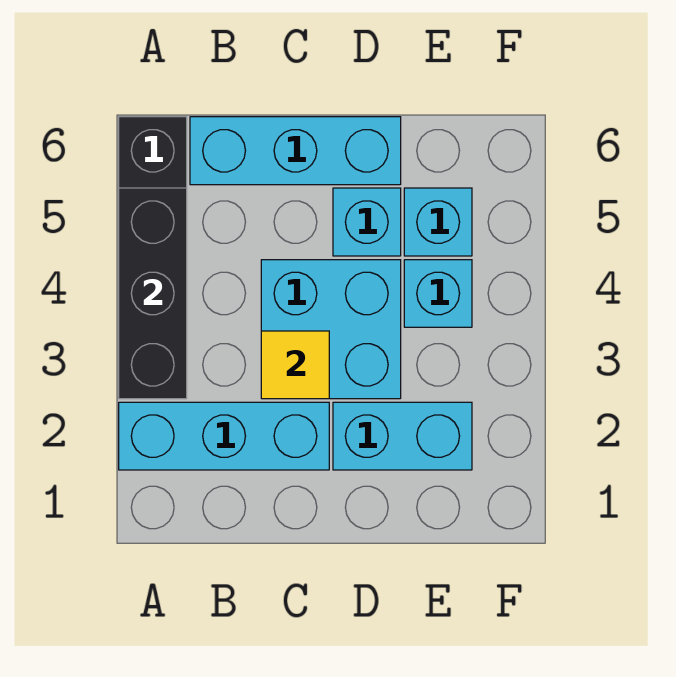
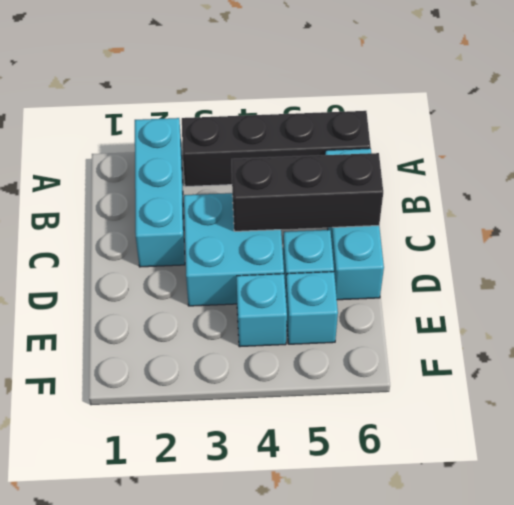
black brick A3:A5 level 2 -> black brick C4:C6 level 2
yellow tile C3 level 2 -> none
cyan brick D2:E2 level 1 -> none

